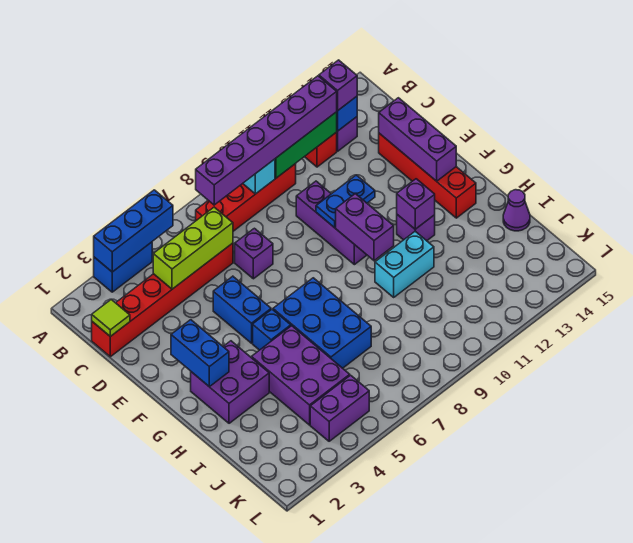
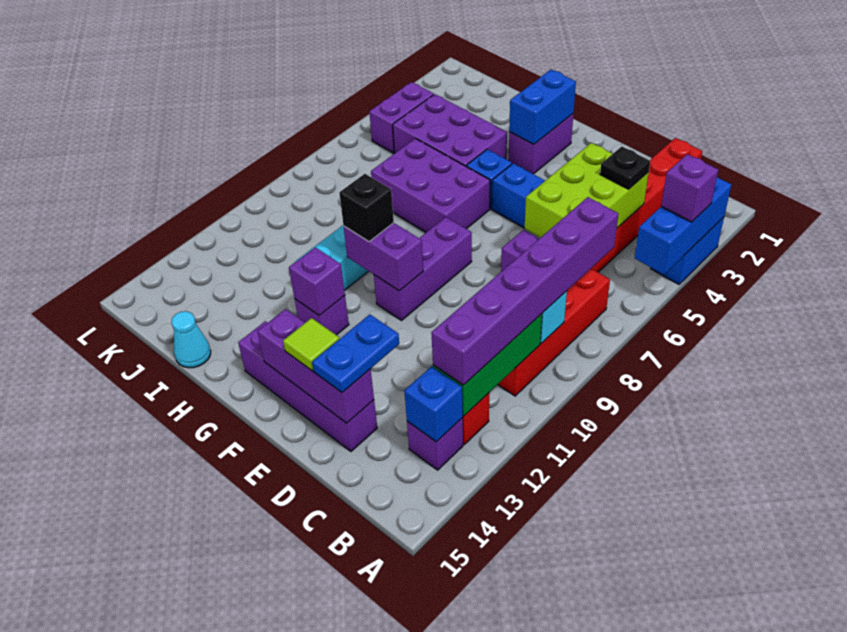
purple brick B13 level 3 -> purple brick A4 level 3
lime tile C1 level 2 -> lime tile E14 level 3
lime brick C4:C6 level 2 -> lime brick C4:D6 level 2
none -> black plate C4 level 3
purple brick D10:F10 level 1 -> purple brick F8:F10 level 1
red brick D14:G14 level 1 -> purple brick D14:G14 level 1
blue plate E10:E11 level 2 -> blue plate D13:D14 level 3
blue brick F2:G2 level 2 -> blue brick G2:G3 level 2
purple brick G2:H3 level 1 -> purple brick G2:G3 level 1
blue brick G6:I7 level 1 -> purple brick G6:I7 level 1
none -> black brick G10 level 3
purple cone I15 level 1 -> cyan cone I15 level 1

